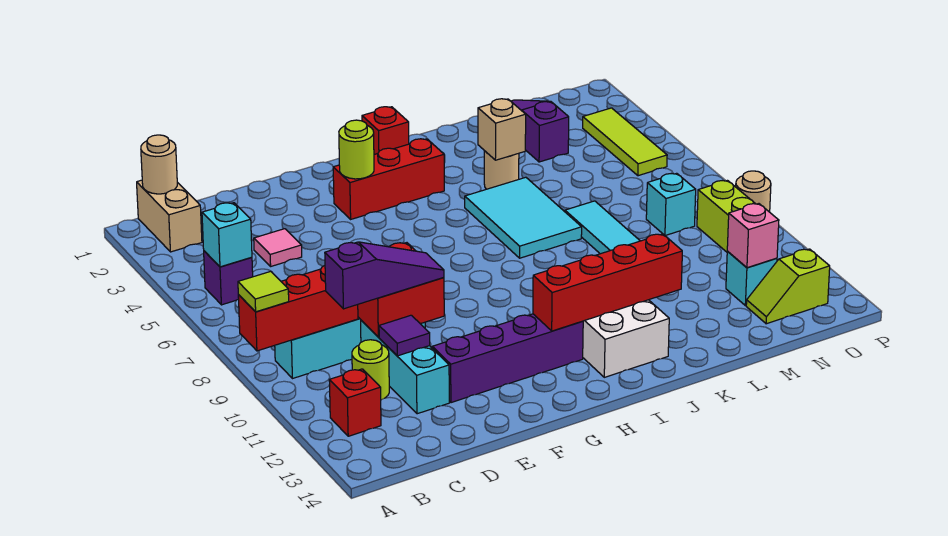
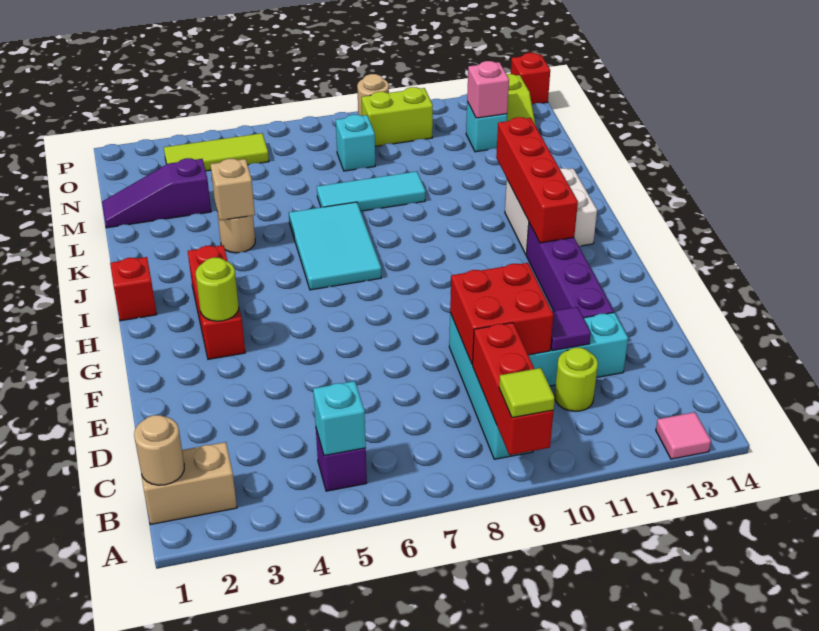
red brick B12 level 1 -> red brick P14 level 1
purple slope C10:E10 level 3 top C -> none
pink tile D4 level 1 -> pink tile A13 level 1
cyan tile J5:K7 level 1 -> cyan tile I6:K7 level 1

